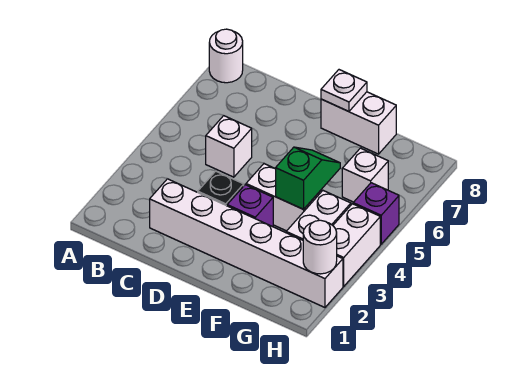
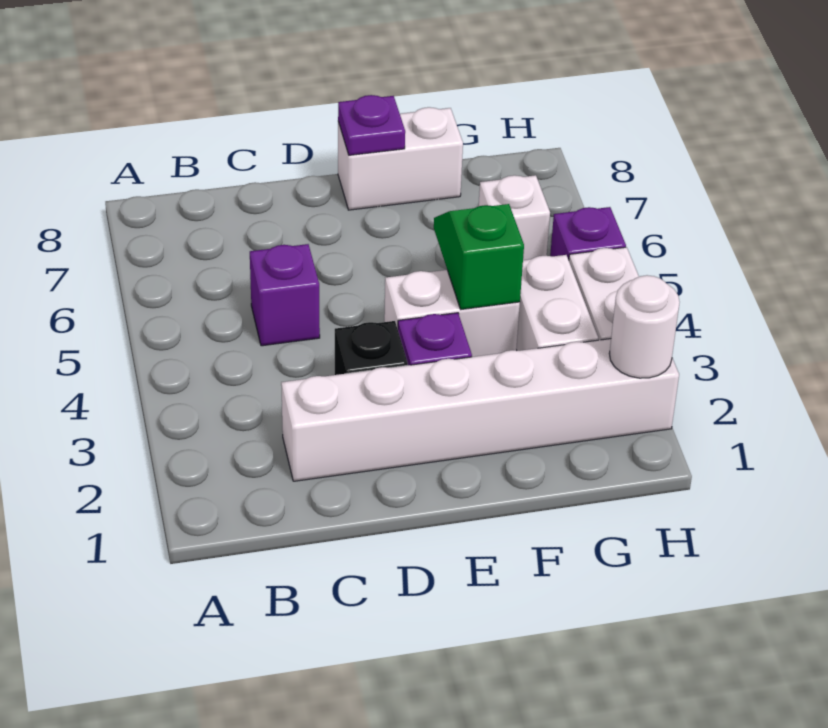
white round brick A8 level 1 -> none
white brick C5 level 1 -> purple brick C5 level 1
white plate E8 level 2 -> purple plate E8 level 2

